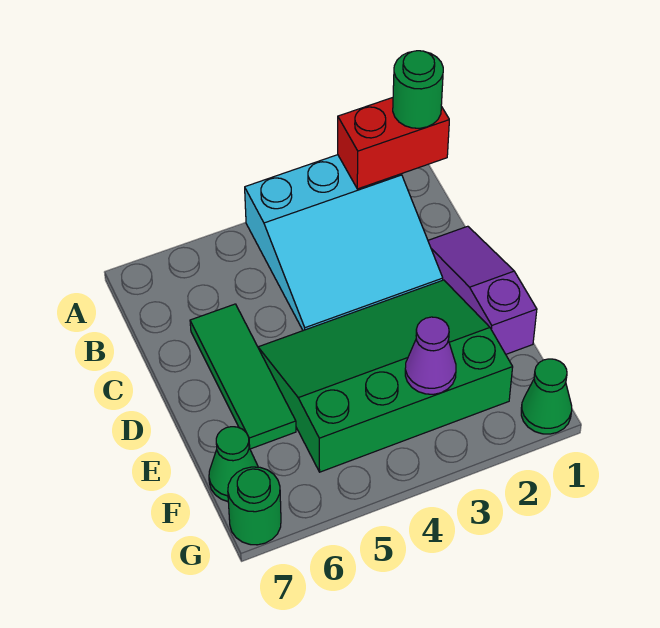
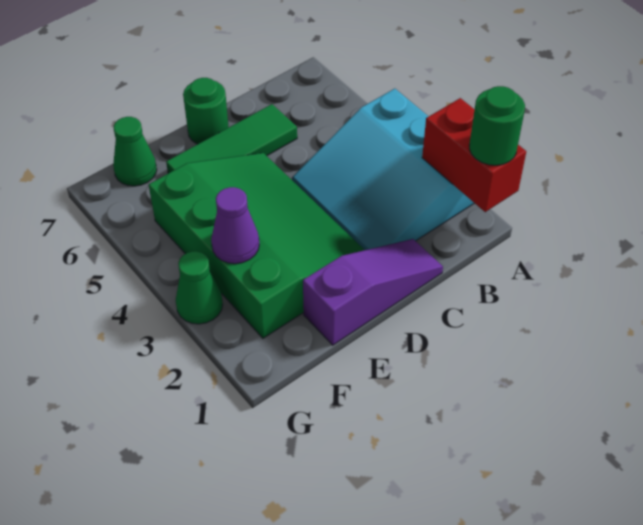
green cone G1 level 1 -> green cone G3 level 1
green round brick G7 level 1 -> green round brick D7 level 1

